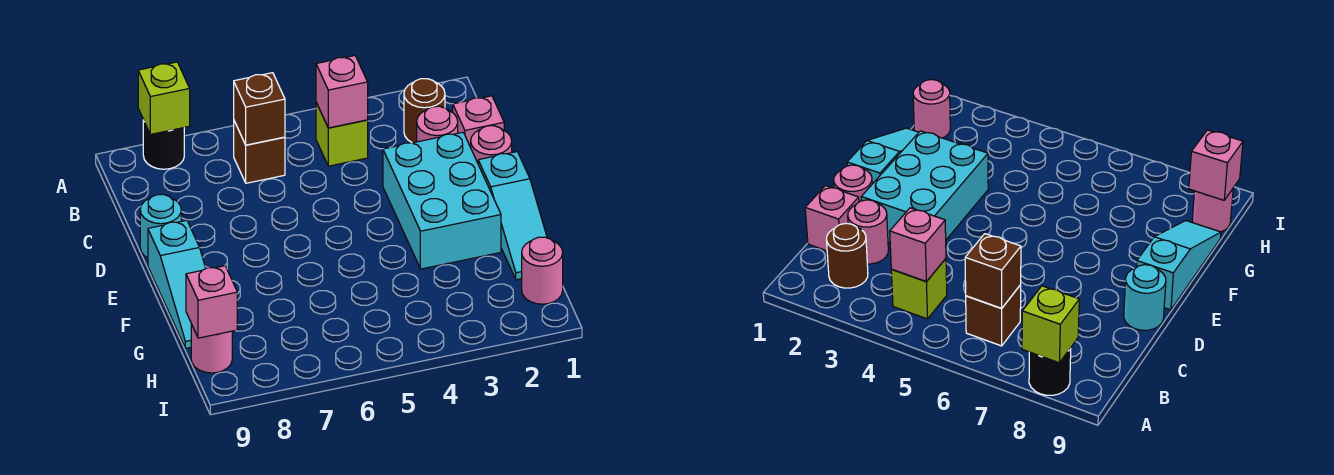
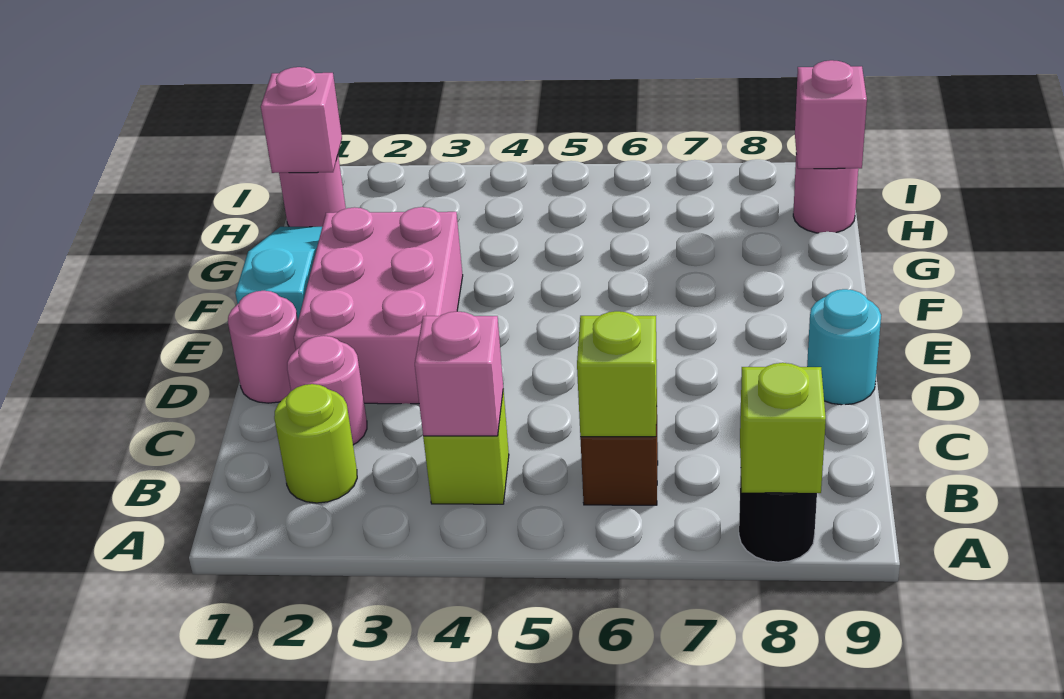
brown round brick B2 level 1 -> lime round brick B2 level 1
brown brick B6 level 2 -> lime brick B6 level 2
pink brick C1 level 1 -> pink brick H1 level 2
cyan brick D2:F3 level 1 -> pink brick D2:F3 level 1
cyan slope E9:G9 level 1 top E -> none

